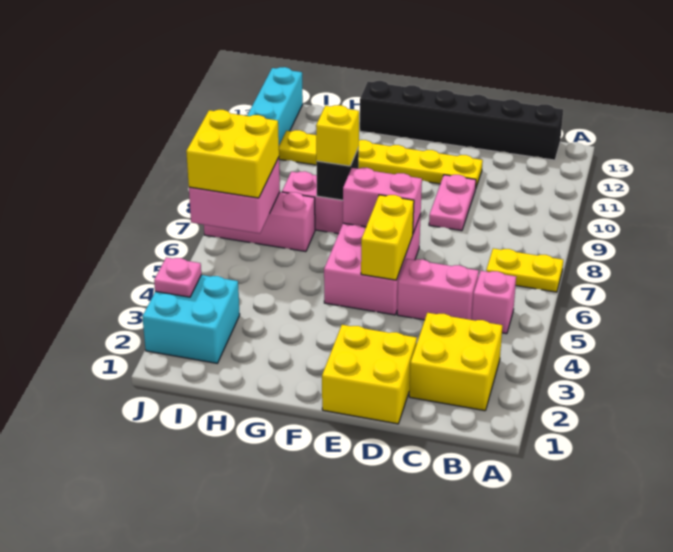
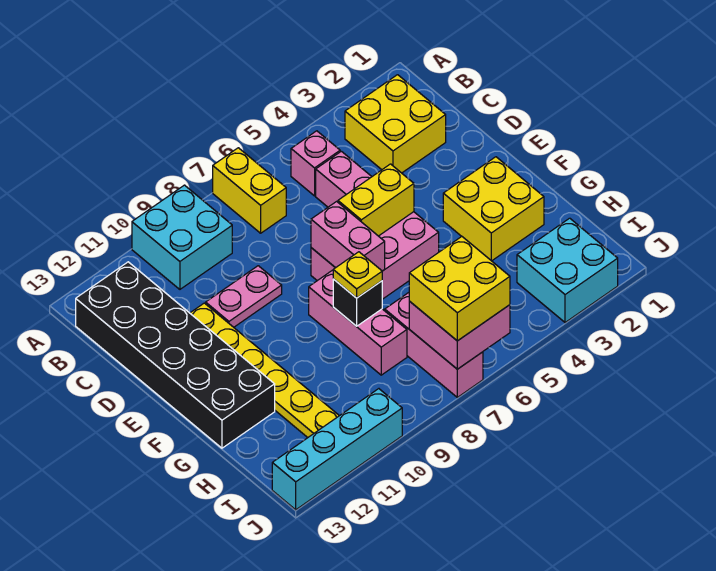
yellow plate A7:B7 level 1 -> yellow brick A7:B7 level 1
none -> cyan brick A9:B10 level 1
black brick B13:G13 level 1 -> black brick B12:G13 level 1
yellow brick D1:E2 level 1 -> yellow brick F2:G3 level 1
yellow brick G8 level 3 -> yellow plate G8 level 3
pink plate J3 level 2 -> none

